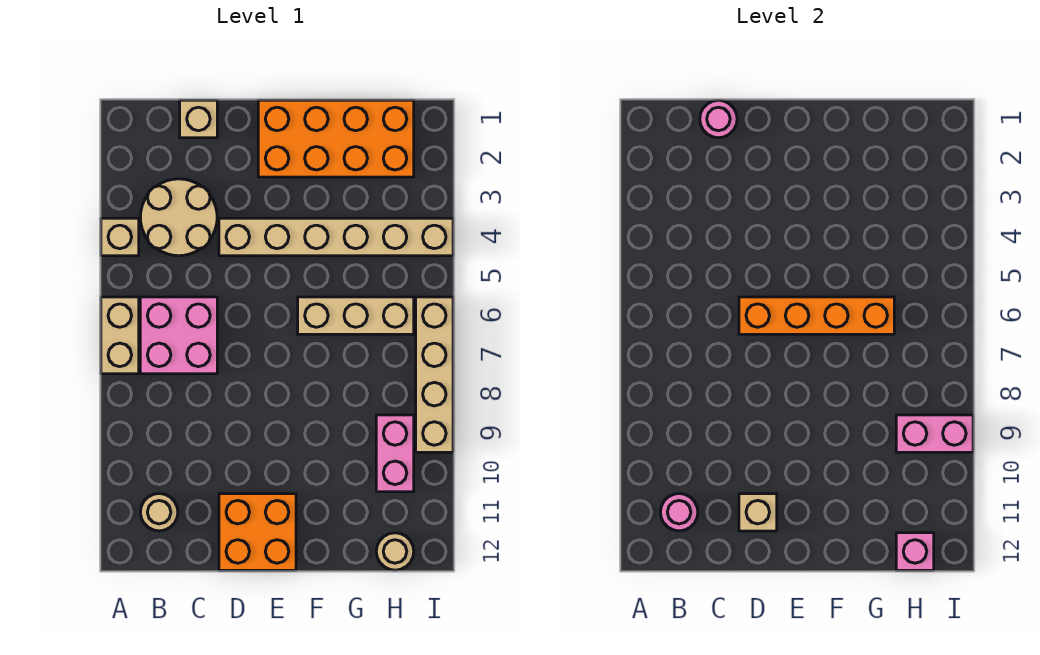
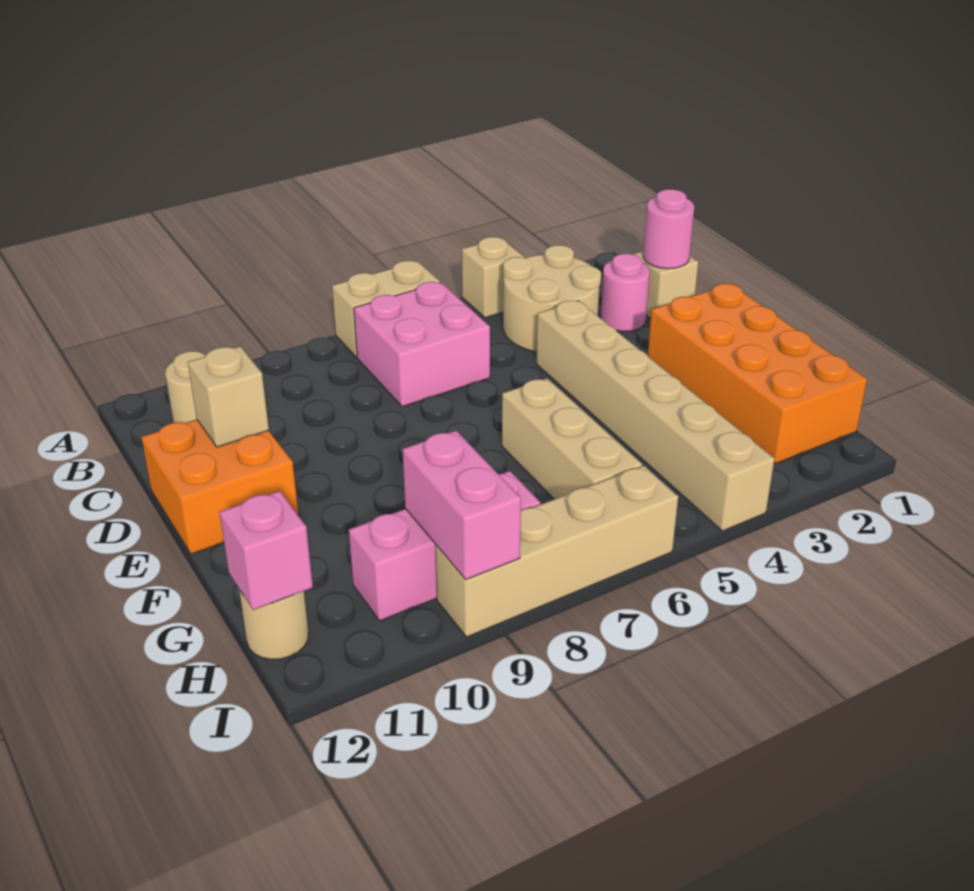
pink round brick B11 level 2 -> pink round brick C2 level 1
orange brick D6:G6 level 2 -> none
pink brick H9:H10 level 1 -> pink brick H8:H10 level 1

